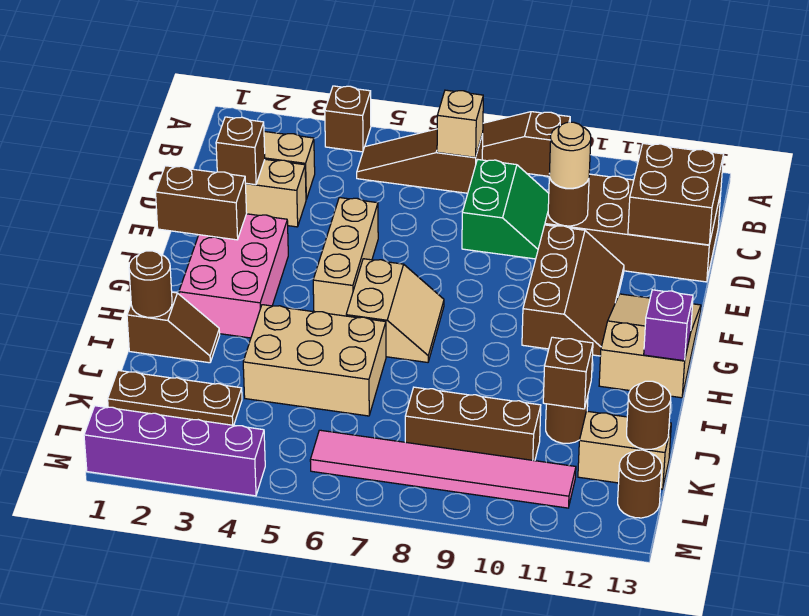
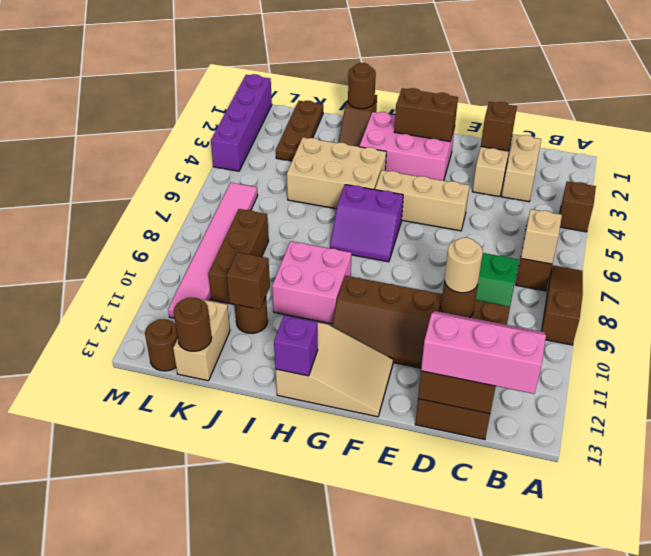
none -> pink slope B12:D13 level 3 top 13
brown brick F1:F2 level 2 -> brown brick F2:G2 level 2
tan slope G6:H7 level 1 top 6 -> purple slope G6:H7 level 1 top 6
none -> pink brick H9:I10 level 1
tan brick I4:J6 level 1 -> tan brick H4:J5 level 1

